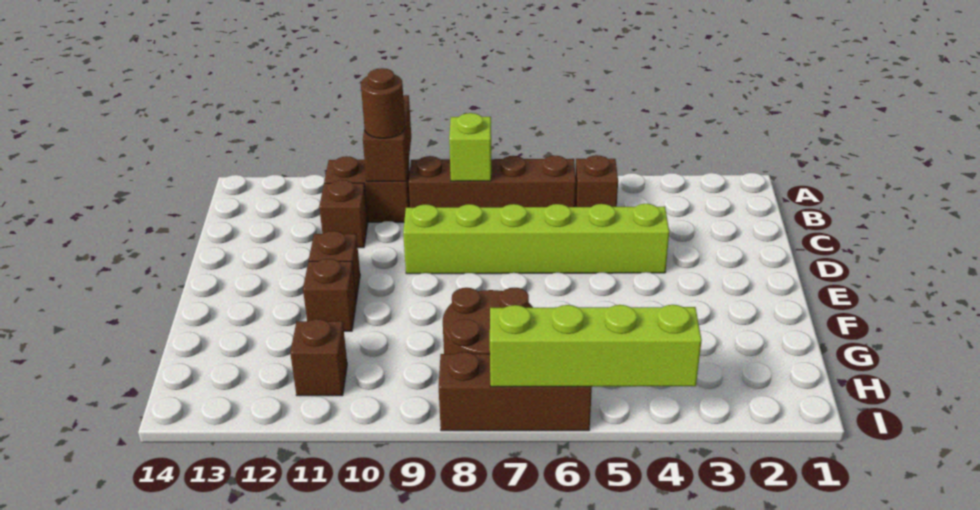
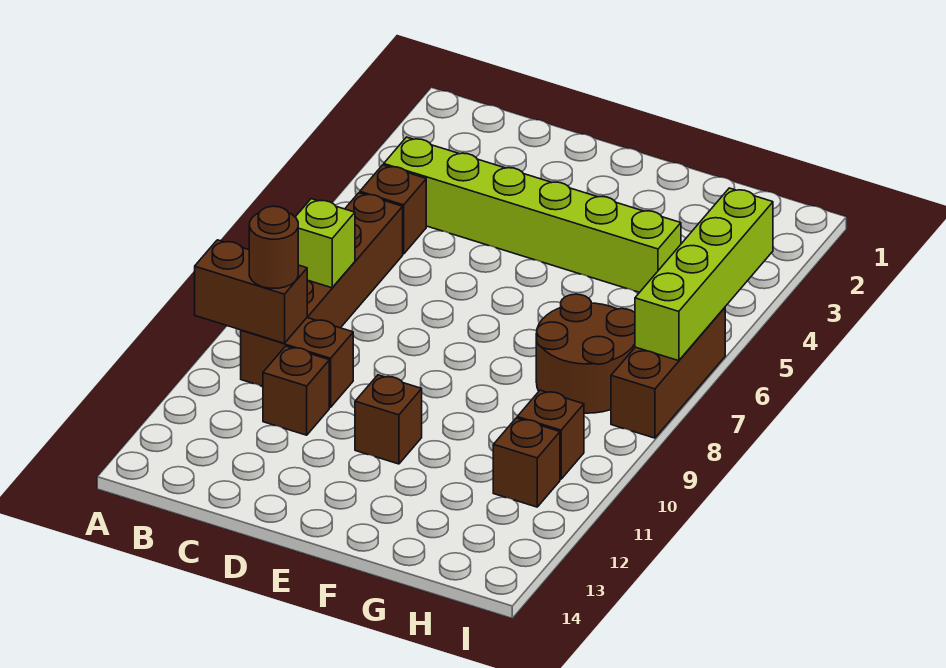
brown brick B10:B11 level 1 -> brown brick B10:C10 level 1
lime brick D4:D9 level 1 -> lime brick B4:G4 level 1
brown brick F11 level 1 -> brown brick H10 level 1

